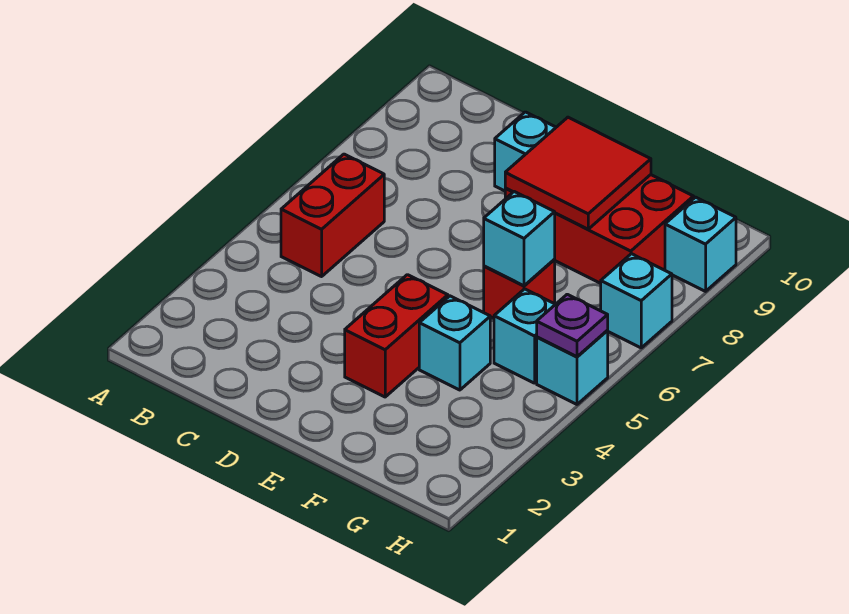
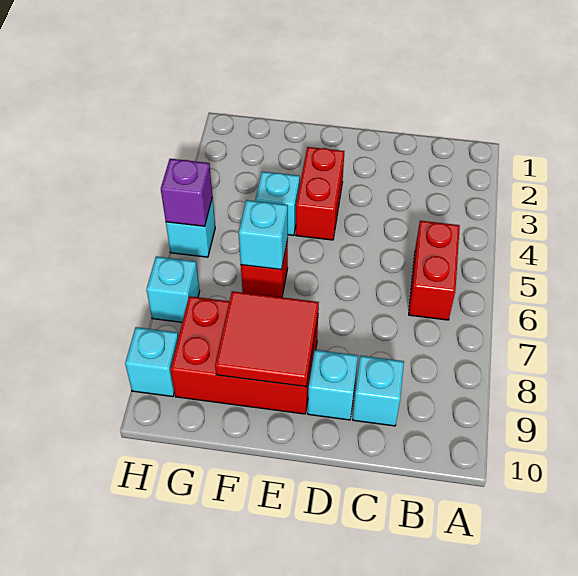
cyan brick G5 level 1 -> cyan brick C9 level 1
purple plate H5 level 2 -> purple brick H5 level 2

